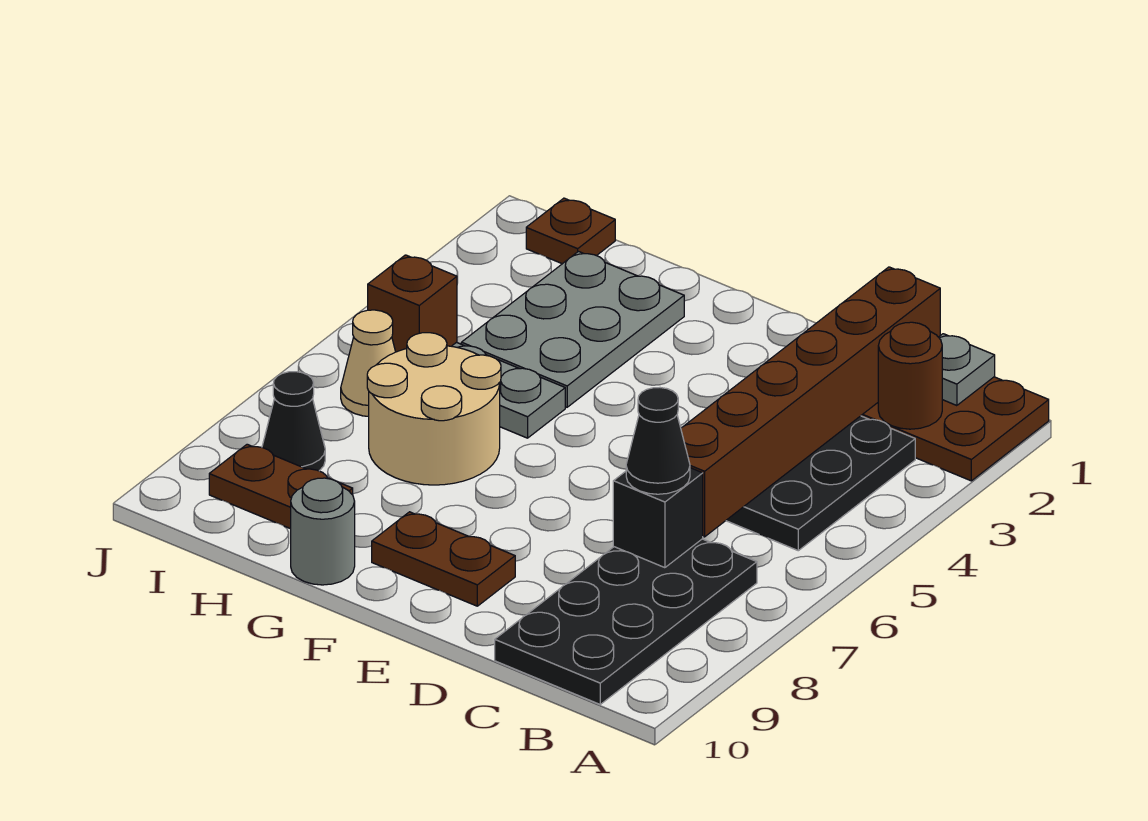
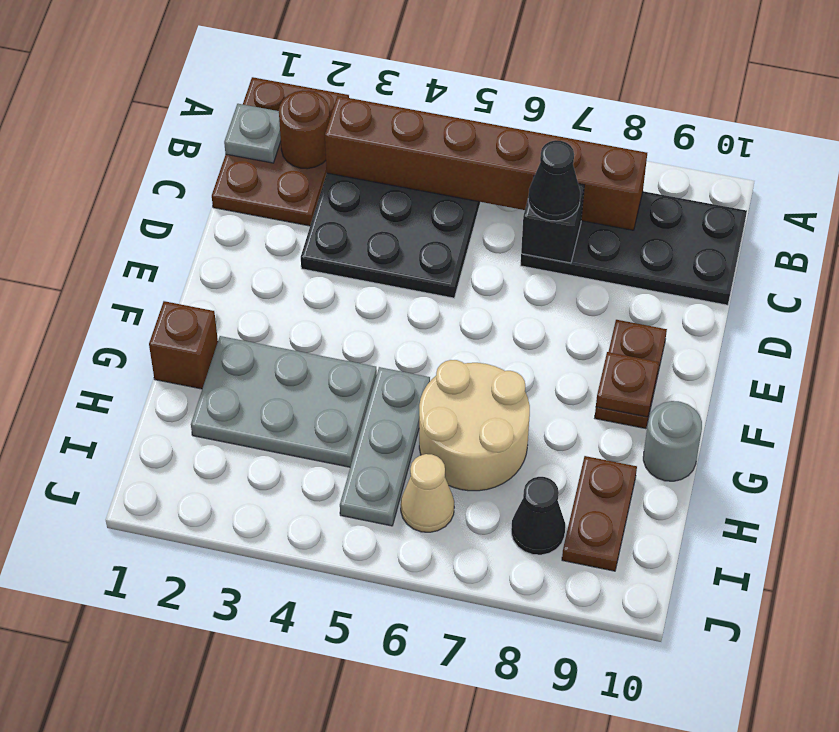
brown brick C1:C6 level 2 -> brown brick B3:B8 level 2
brown plate I1 level 1 -> brown plate F9 level 2
brown brick I5 level 2 -> brown brick G1 level 1

